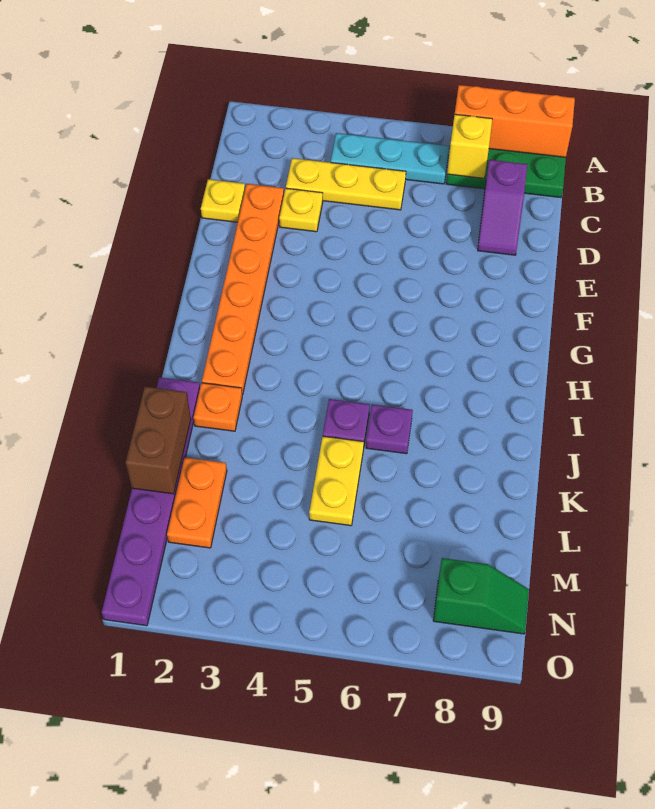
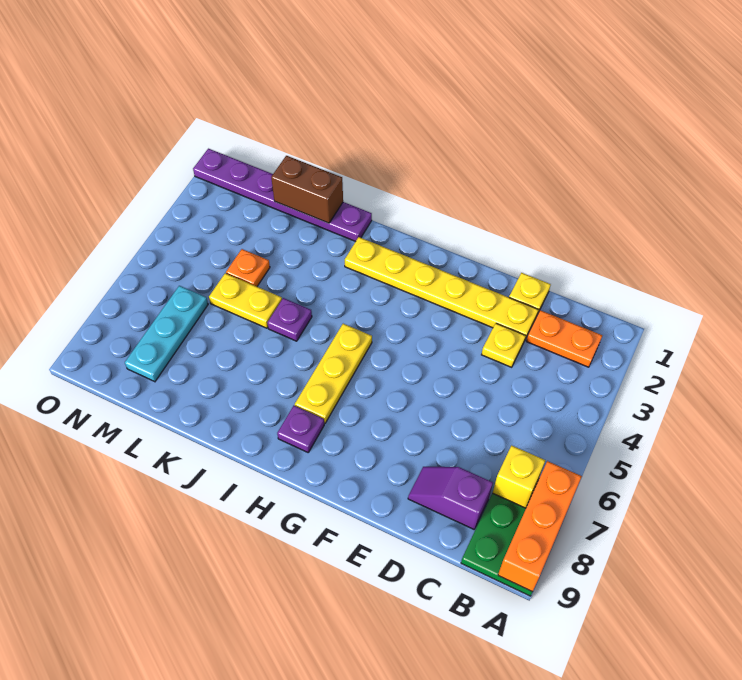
cyan plate B4:B6 level 1 -> cyan plate M6:M8 level 1
yellow plate C3:C5 level 1 -> yellow plate H5:H7 level 1
orange plate D2:I2 level 1 -> yellow plate D2:I2 level 1
orange plate J2 level 1 -> orange plate L4 level 1
purple plate J6 level 1 -> purple plate H8 level 1
orange plate L2:M2 level 1 -> orange plate B2:C2 level 1
green slope N8:N9 level 1 top 8 -> none

